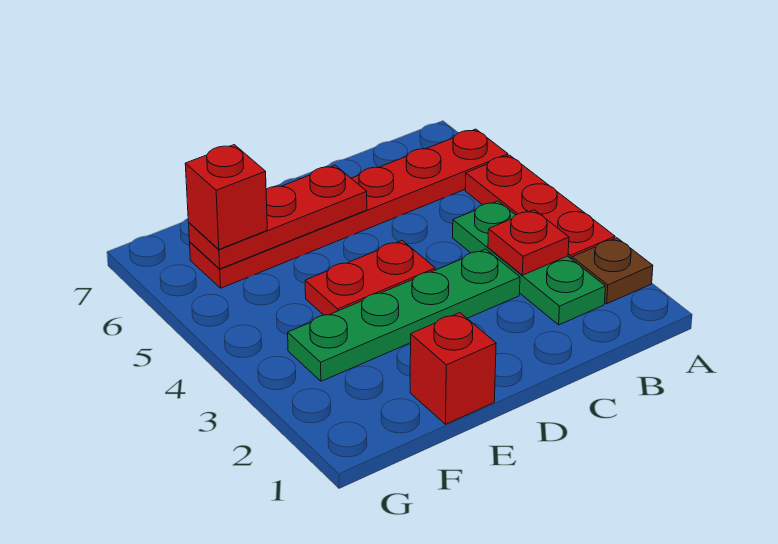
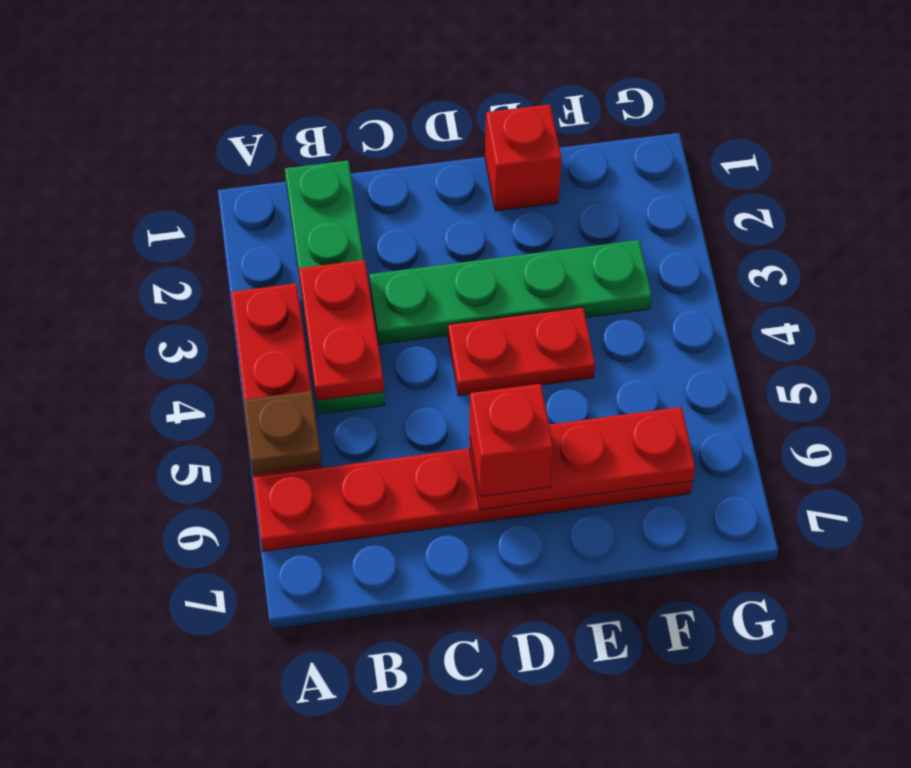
brown plate A2 level 1 -> brown plate A5 level 2
green plate B2:B4 level 1 -> green plate B1:B4 level 1
red plate B3 level 2 -> red plate B3:B4 level 2
red brick F6 level 3 -> red brick D6 level 3

